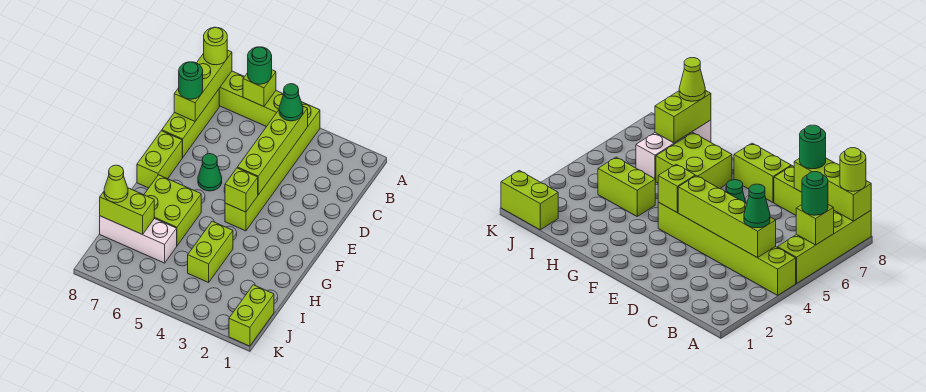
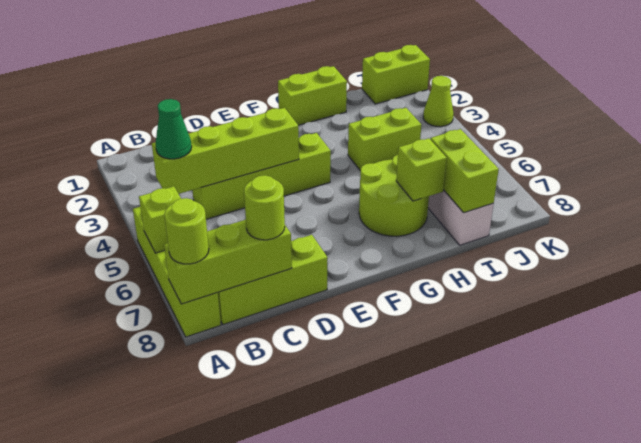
lime brick A4:F4 level 1 -> lime brick C4:F4 level 1
green round brick A6 level 3 -> none
green round brick C8 level 3 -> lime round brick C8 level 3
green cone E6 level 1 -> none
lime brick E8:F8 level 1 -> lime brick G1:H1 level 1
lime brick F4 level 2 -> lime brick H7 level 2
lime brick G6:H7 level 1 -> lime round brick G6:H7 level 1
lime cone I8 level 3 -> lime cone K3 level 1

